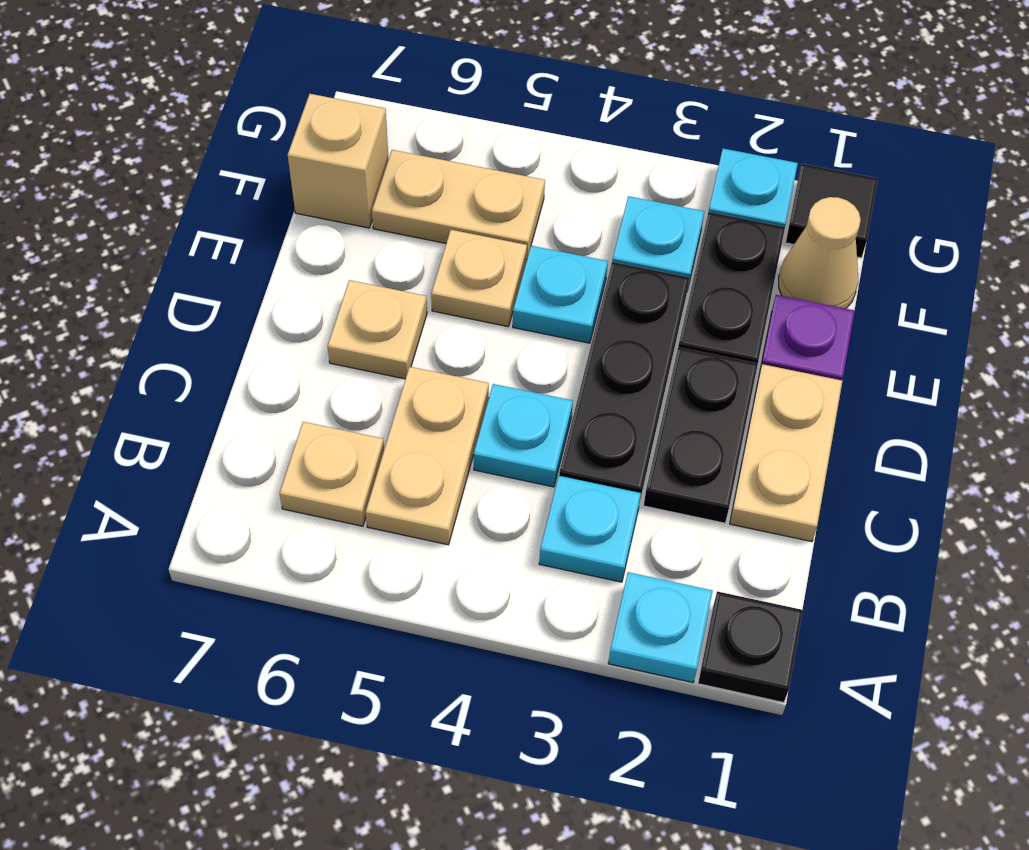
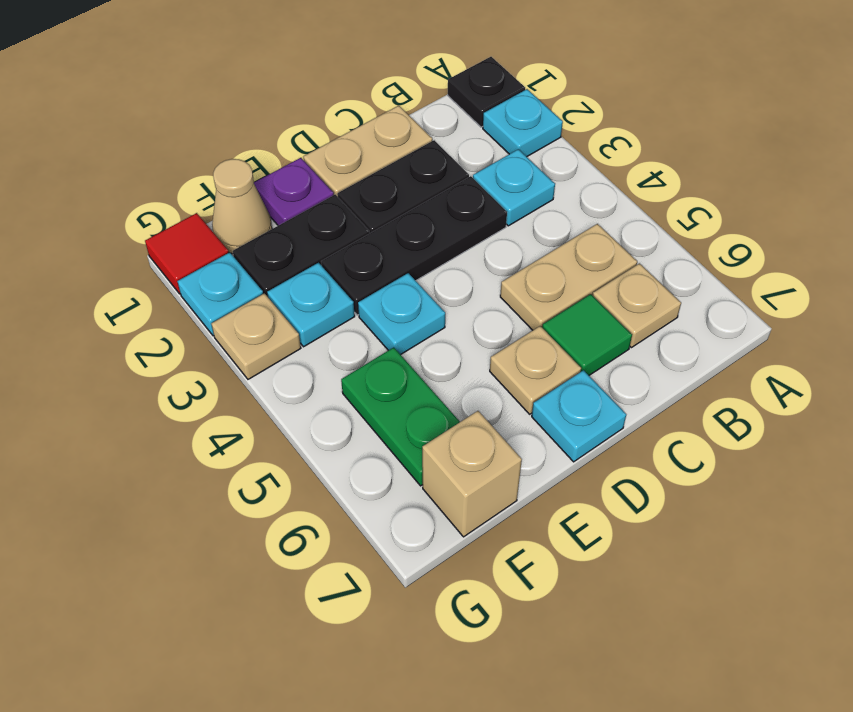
cyan plate C4 level 1 -> cyan plate D7 level 1
none -> green tile C6 level 1
tan plate E5 level 1 -> tan plate G3 level 1
tan plate F5:F6 level 1 -> green plate F5:F6 level 1
black tile G1 level 1 -> red tile G1 level 1

